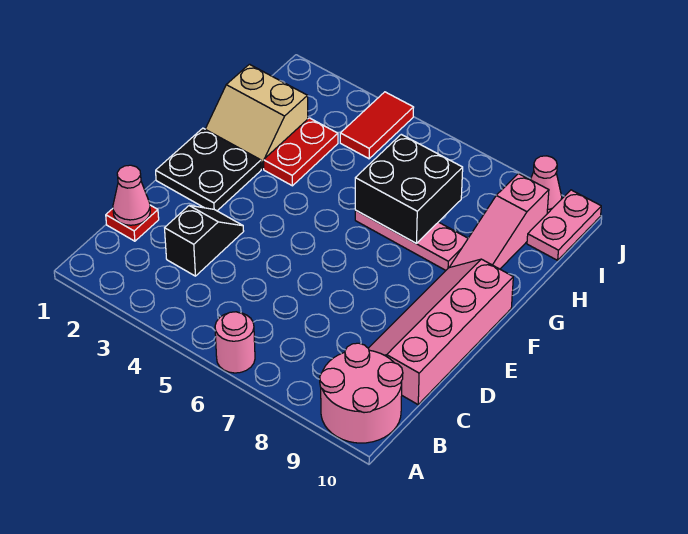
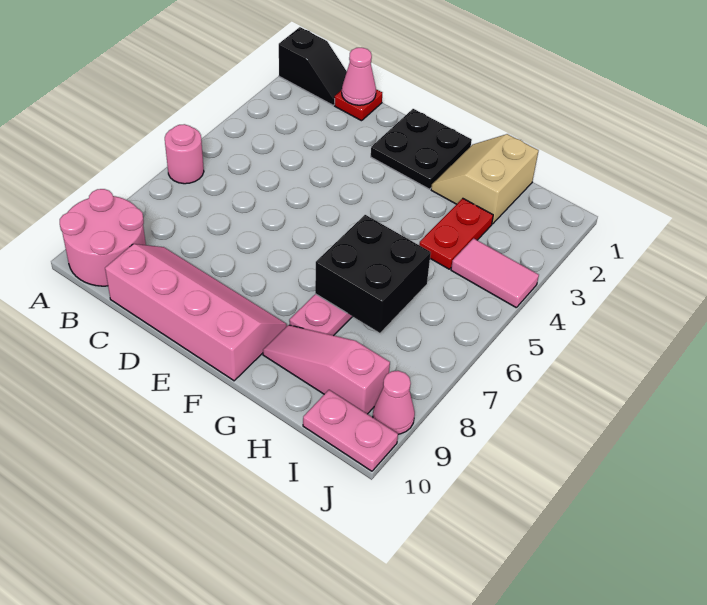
black slope C3:D3 level 1 top C -> black slope A1:B1 level 1 top A
red plate G3:H3 level 1 -> red plate H3:H4 level 1
red tile I4:J4 level 1 -> pink tile I4:J4 level 1

